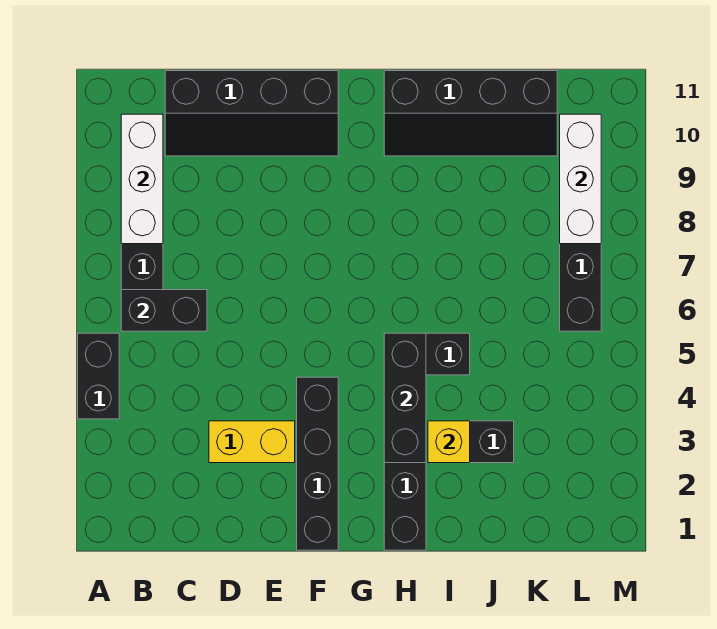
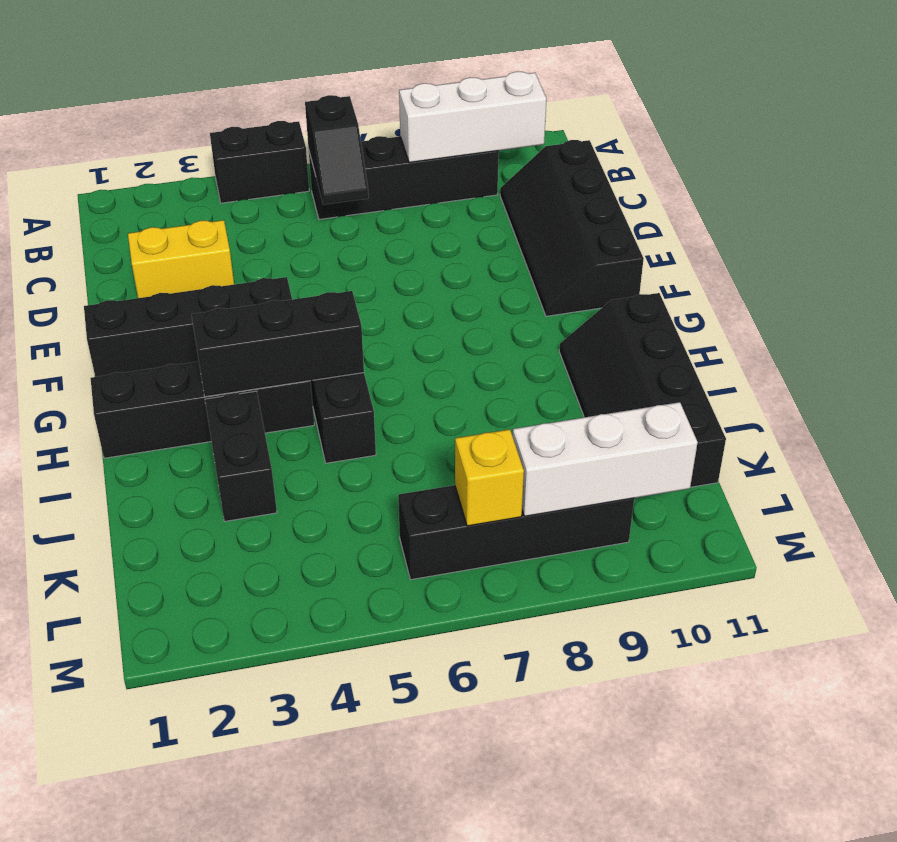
black brick B6:C6 level 2 -> black slope B6:C6 level 2 top B
yellow brick D3:E3 level 1 -> yellow brick D2:D3 level 1
yellow brick I3 level 2 -> yellow brick L7 level 2

